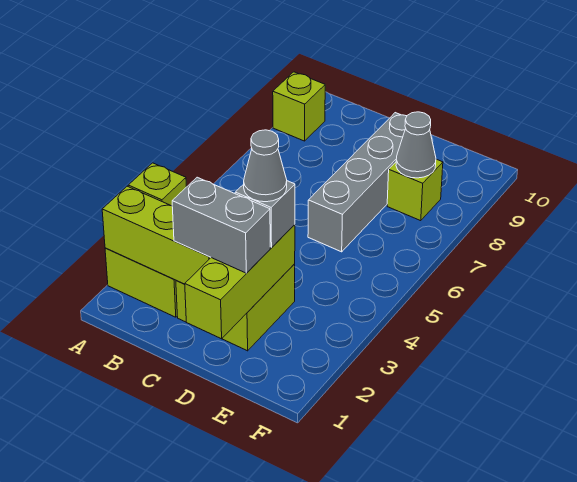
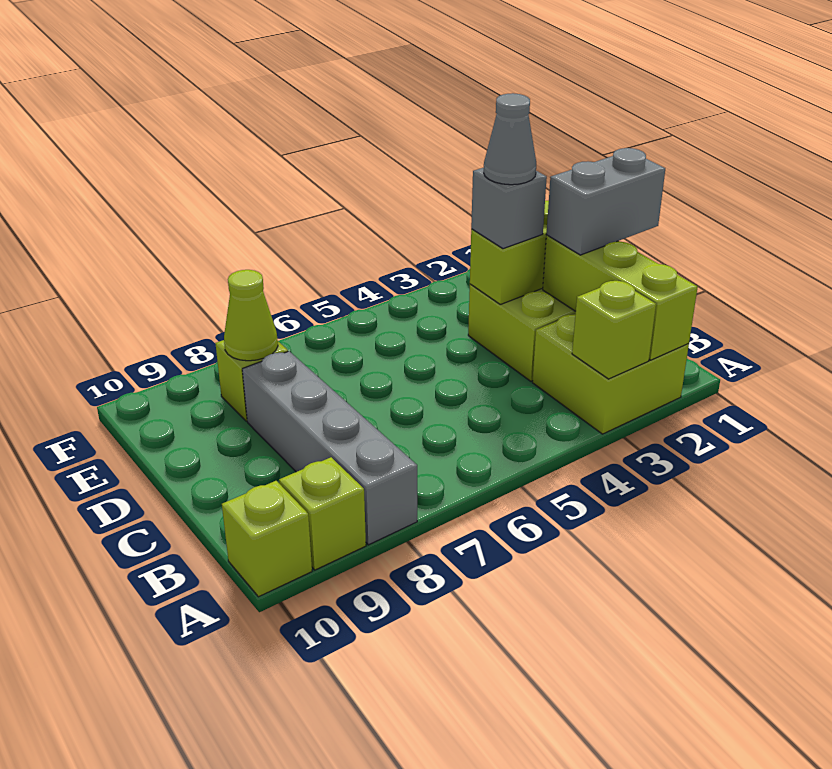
none -> lime brick A10 level 1
grey brick C2:D2 level 3 -> grey brick C1:C2 level 3
grey brick D6:D9 level 1 -> grey brick A8:D8 level 1
grey cone E8 level 2 -> lime cone E8 level 2

